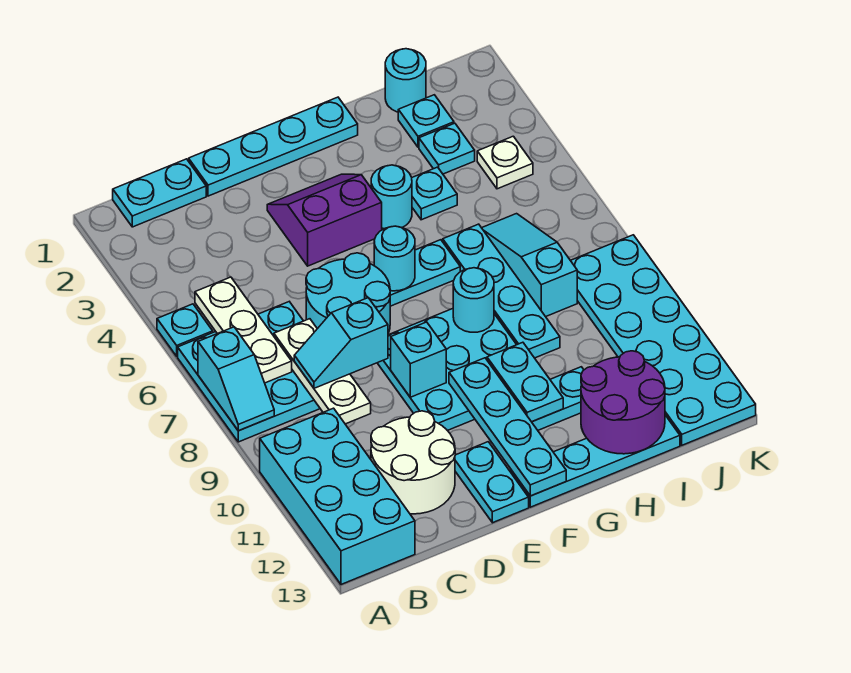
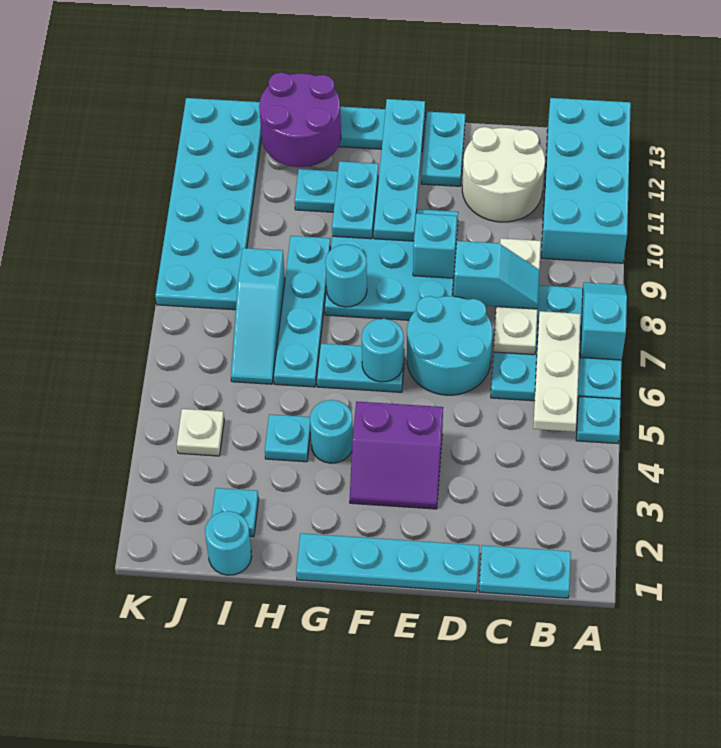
cyan plate I3 level 1 -> none

